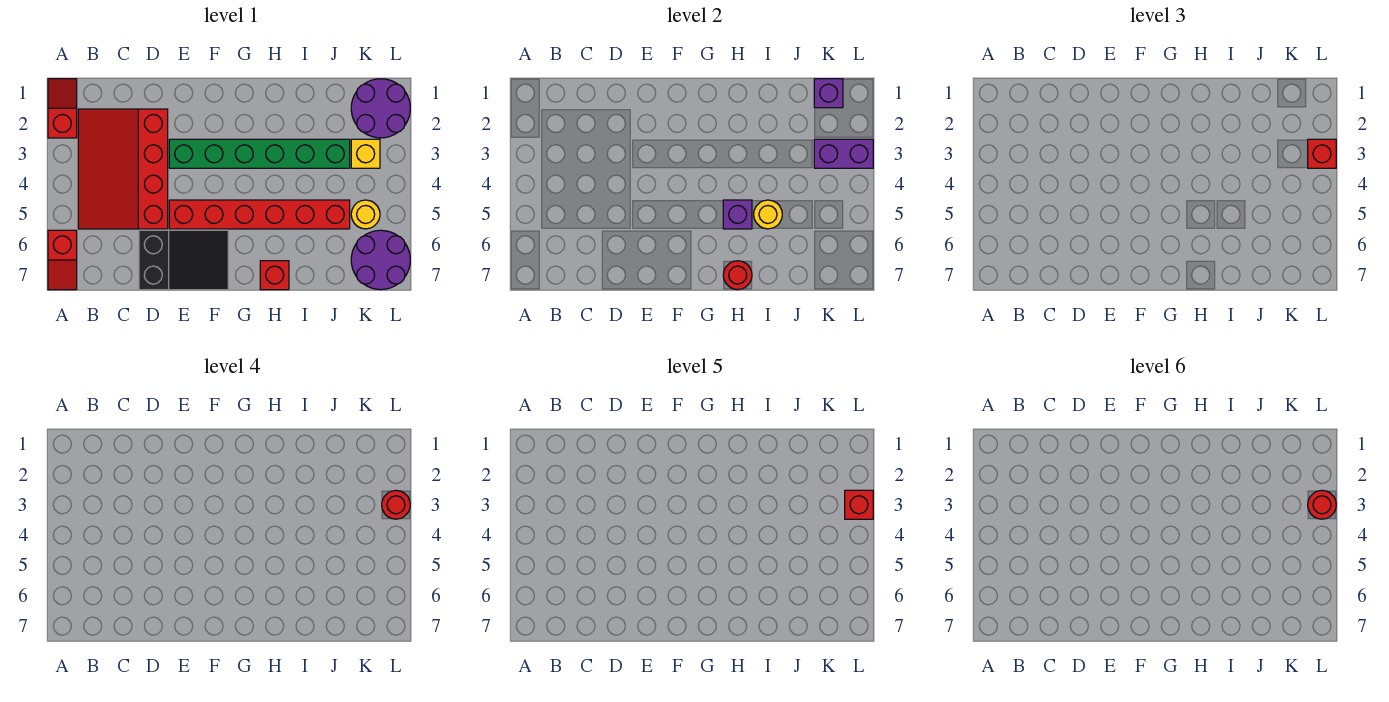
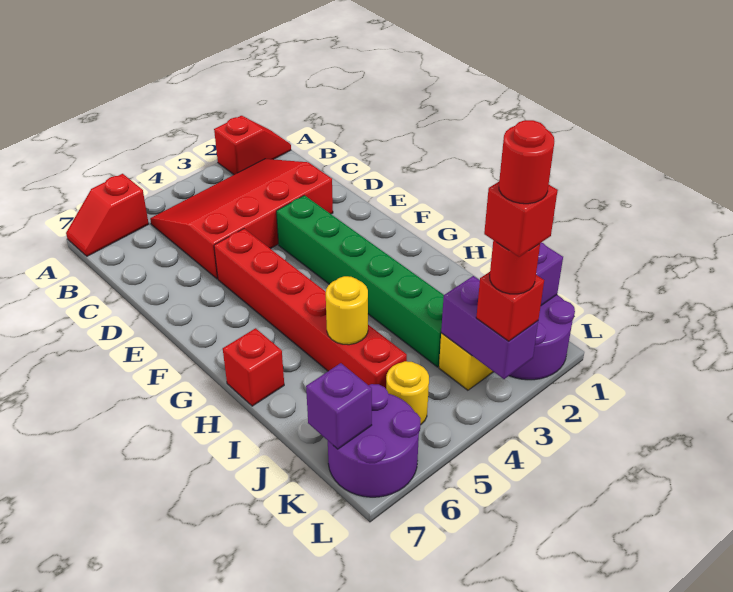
black slope D6:F7 level 1 top D -> none
purple brick H5 level 2 -> purple brick K7 level 2
red round brick H7 level 2 -> none

